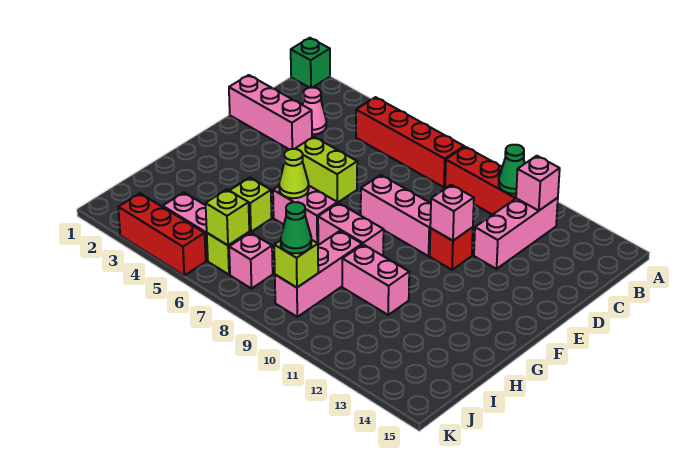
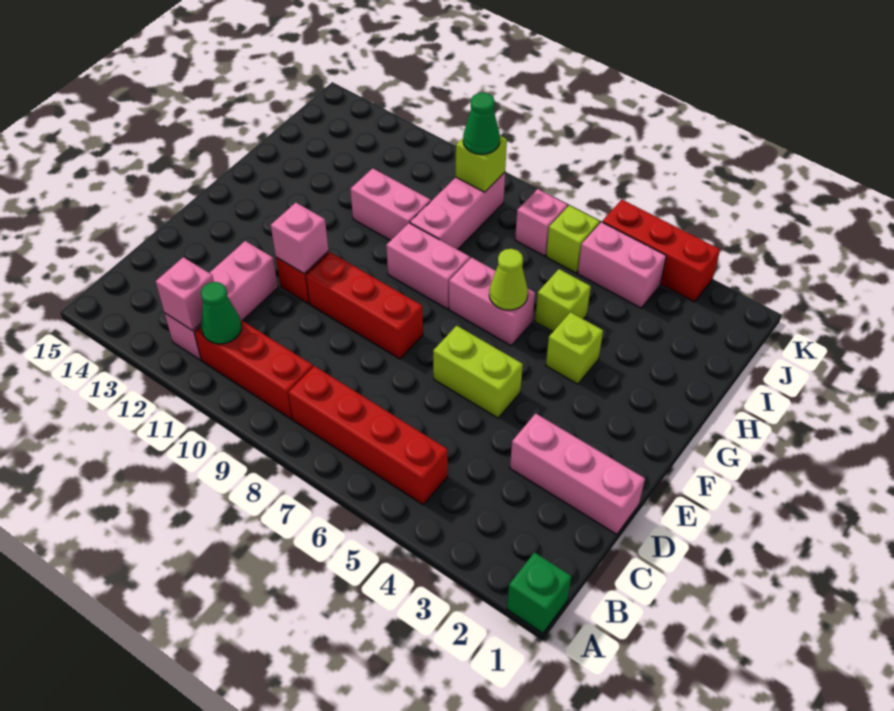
pink cone C3 level 1 -> none
pink brick E8:E10 level 1 -> red brick E8:E10 level 1
lime brick J6 level 2 -> lime brick G4 level 1

